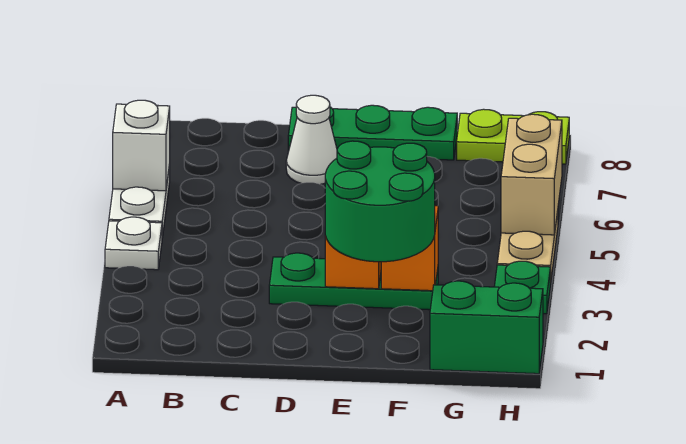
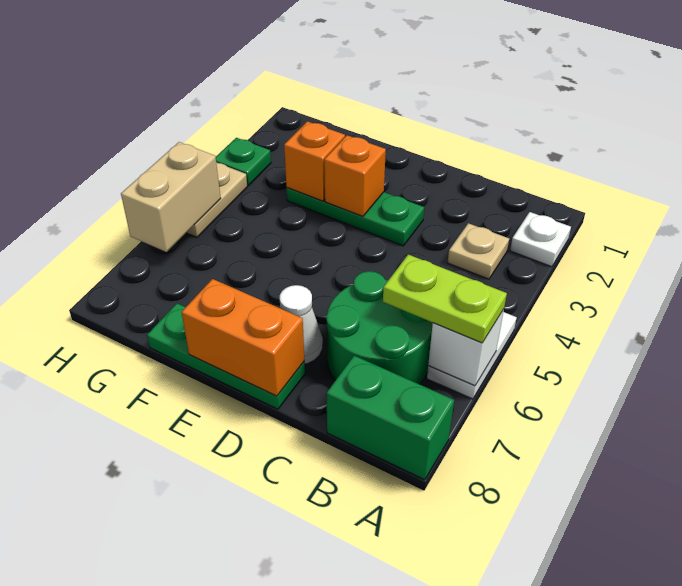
white plate A4 level 1 -> white plate A2 level 1
none -> tan plate B3 level 1
none -> orange brick D8:E8 level 2
green round brick E2:F3 level 3 -> green round brick B6:C7 level 1
green brick G1:H1 level 1 -> green brick A8:B8 level 1
lime plate G8:H8 level 1 -> lime plate A6:B6 level 3

